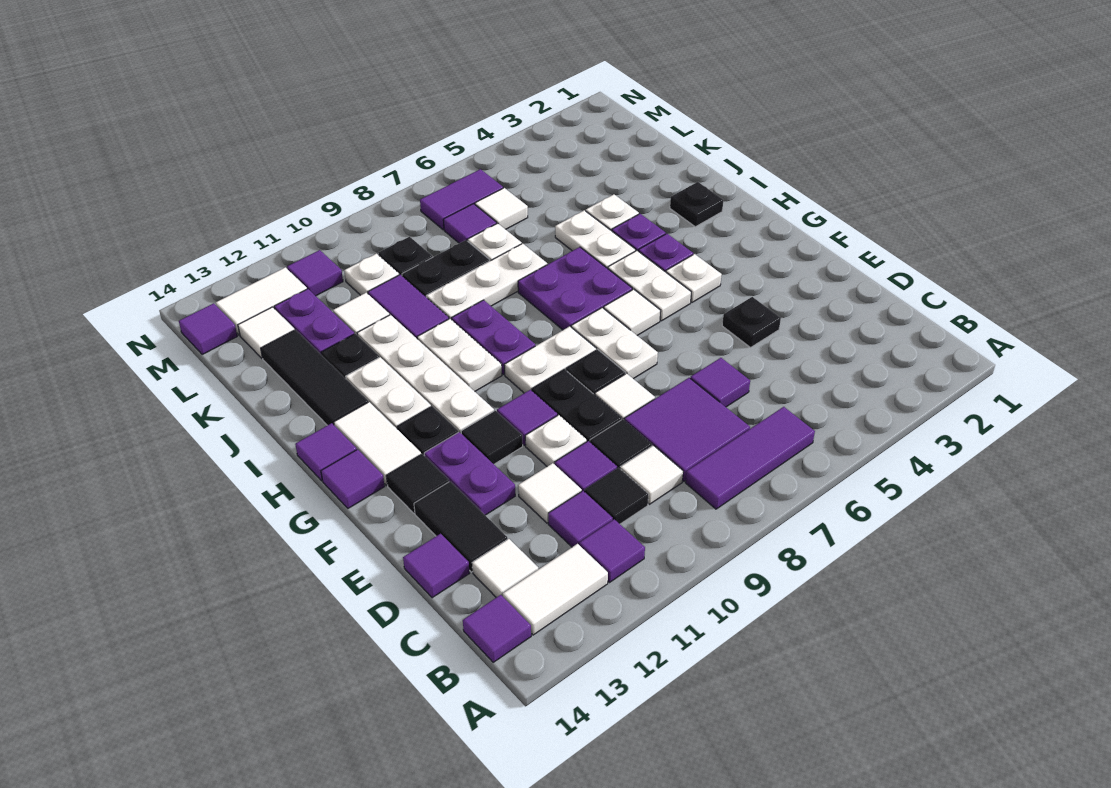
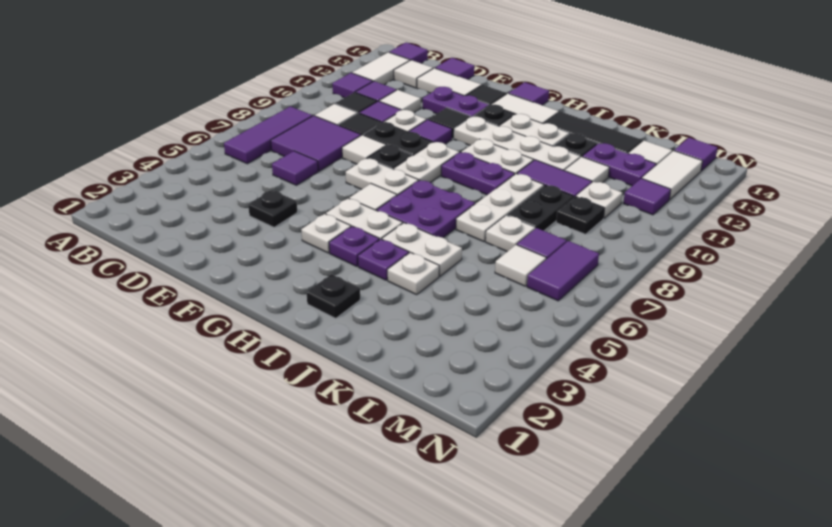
black tile D13:E13 level 1 -> white tile D13:E13 level 1
purple tile H14 level 1 -> none

